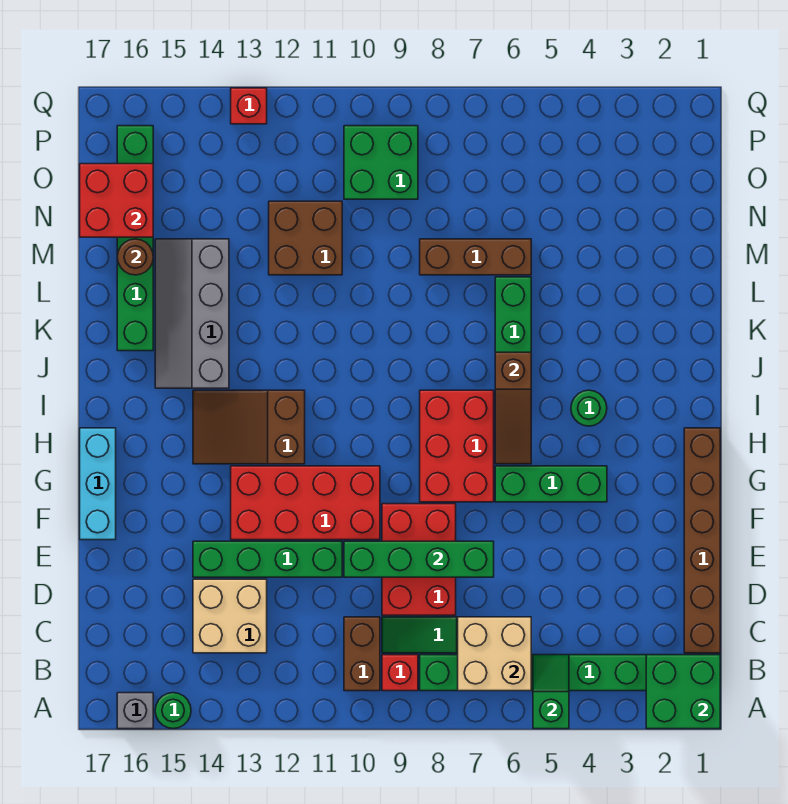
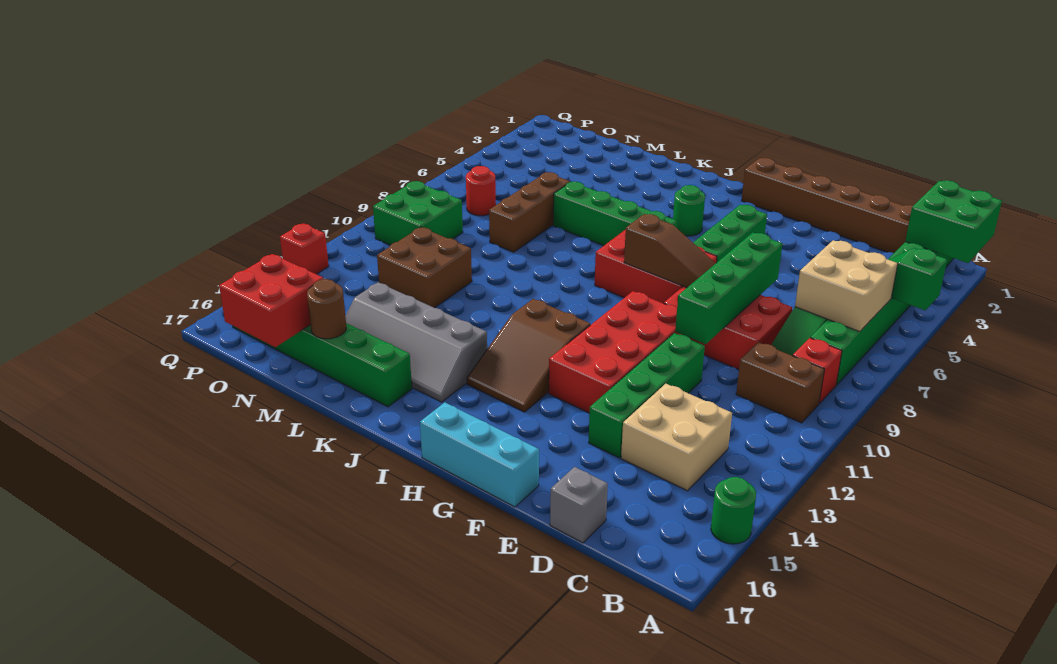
grey brick A16 level 1 -> grey brick D17 level 1
brown slope H6:J6 level 2 top J -> brown slope F8:H8 level 2 top H
none -> red round brick O7 level 1

